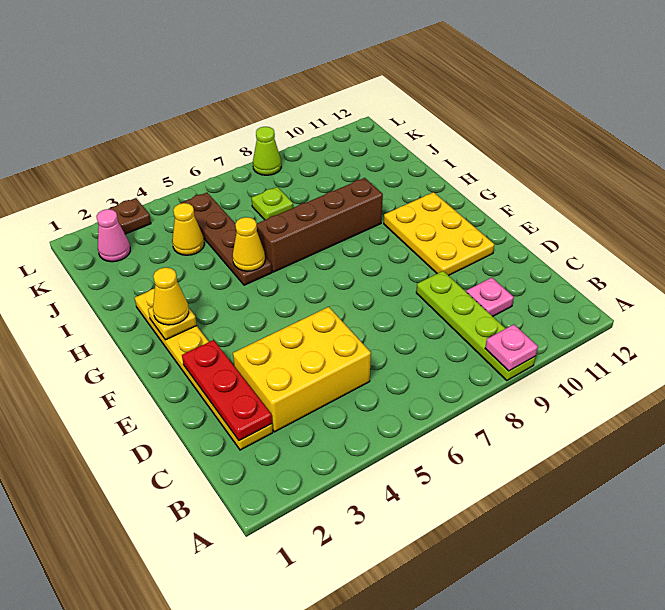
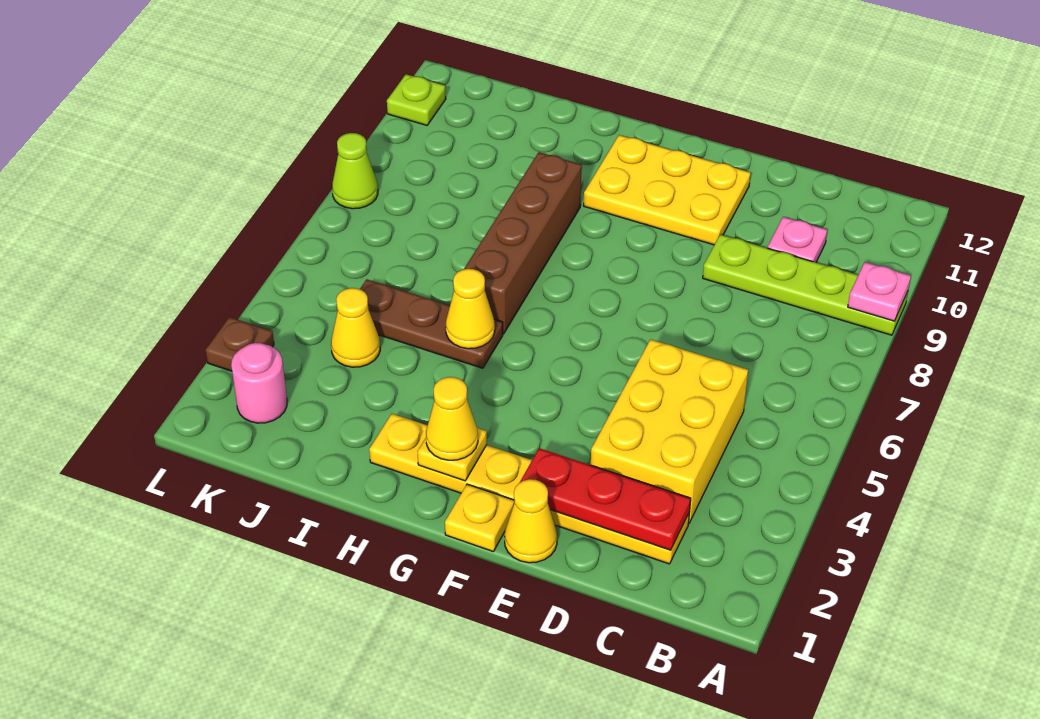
none -> yellow cone E1 level 1
none -> yellow plate F1 level 1
brown plate H5:K5 level 1 -> brown plate H5:J5 level 1
lime plate J7 level 1 -> lime plate L11 level 1
pink cone K2 level 1 -> pink round brick K2 level 1

